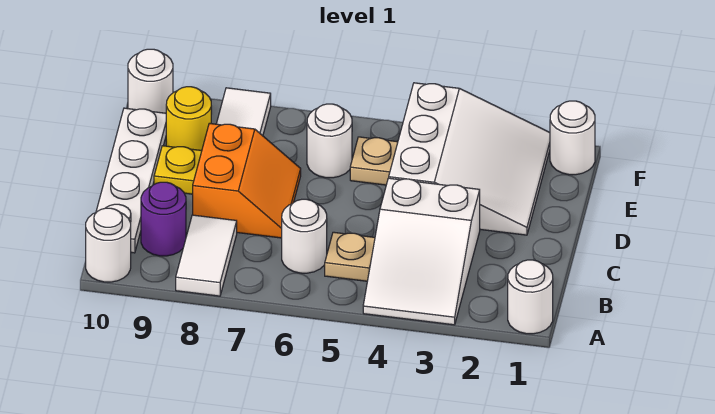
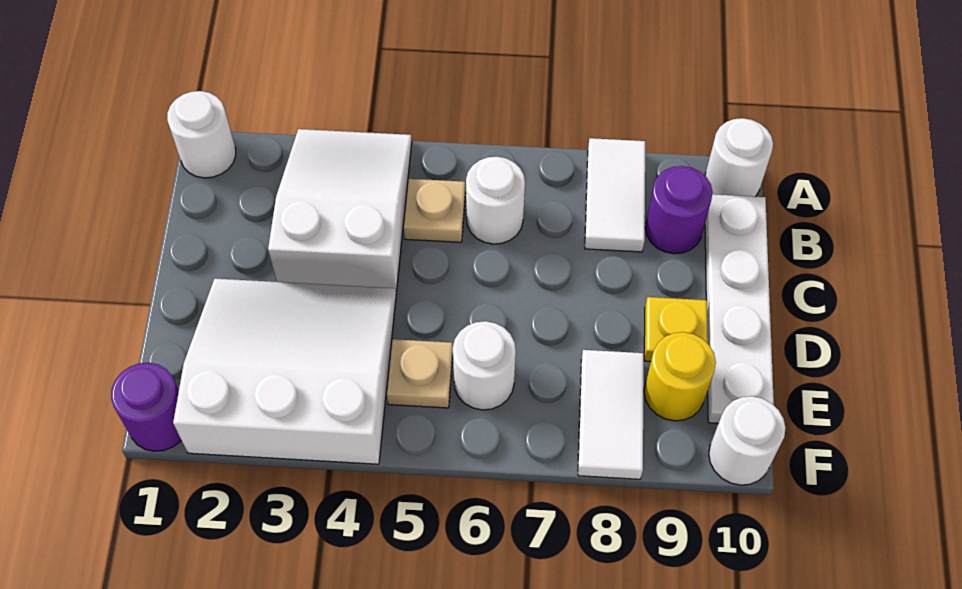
orange slope C7:D8 level 1 top 8 -> none
white slope D2:F4 level 1 top 4 -> white slope D2:F4 level 1 top F
white round brick F1 level 1 -> purple round brick F1 level 1

